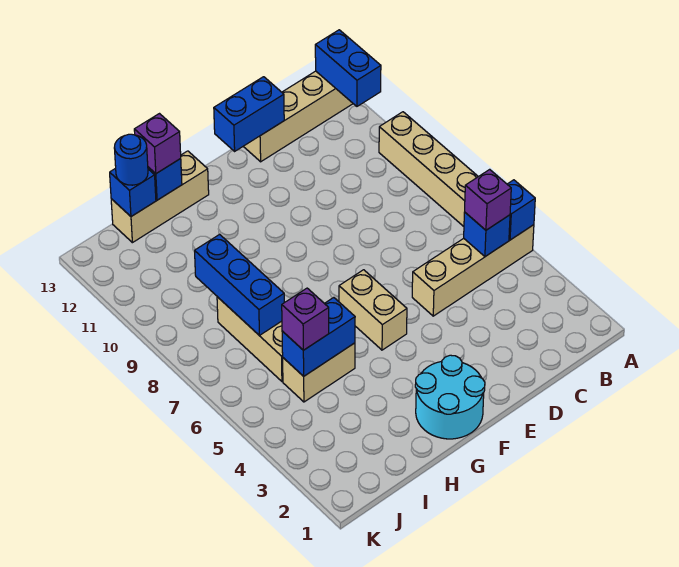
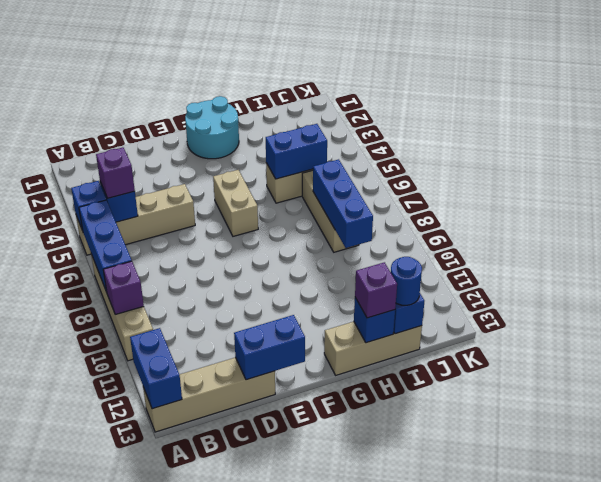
none -> blue brick A6:A8 level 2
purple brick I5 level 3 -> purple brick A9 level 2

